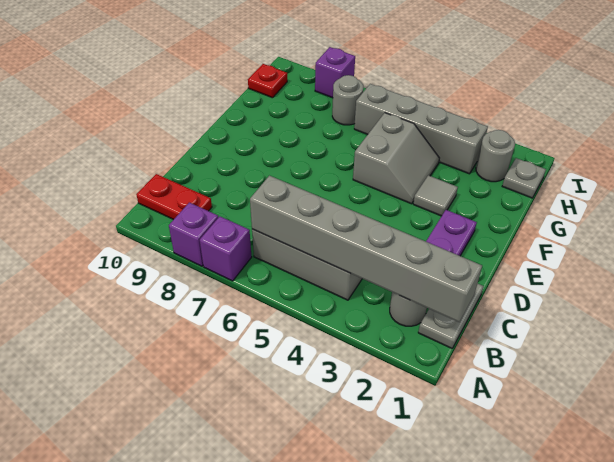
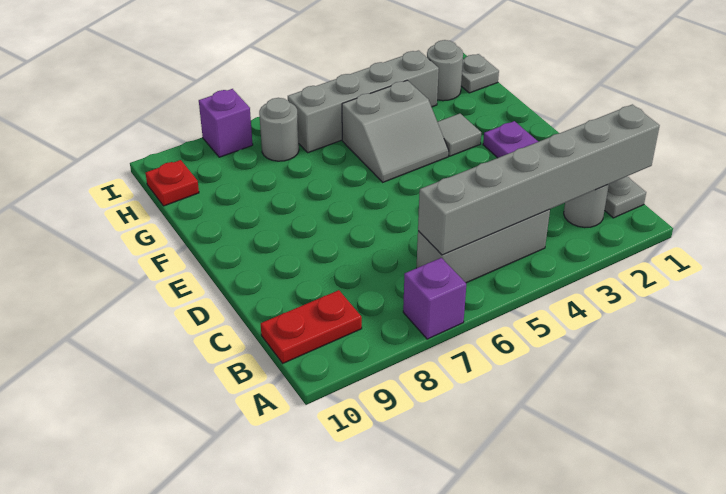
purple brick A8 level 1 -> none
grey slope F4:G5 level 1 top 5 -> grey slope F4:G5 level 1 top G

